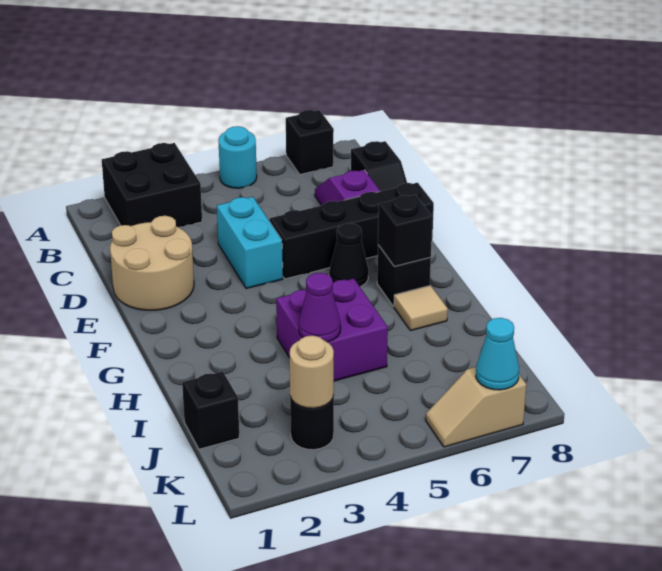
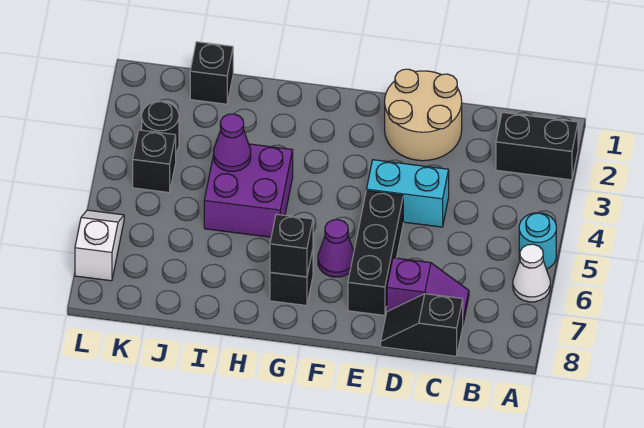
black brick A2:B3 level 1 -> black brick A2:B2 level 1
none -> white cone A6 level 1
black brick A7 level 1 -> black brick K4 level 1
black brick E5:E8 level 1 -> black brick E5:E7 level 1
black cone F6 level 1 -> purple cone F6 level 1
tan tile H7 level 1 -> none
tan round brick K3 level 2 -> none
tan slope L6:L7 level 1 top 7 -> white slope L6:L7 level 1 top 7
cyan cone L7 level 2 -> none

